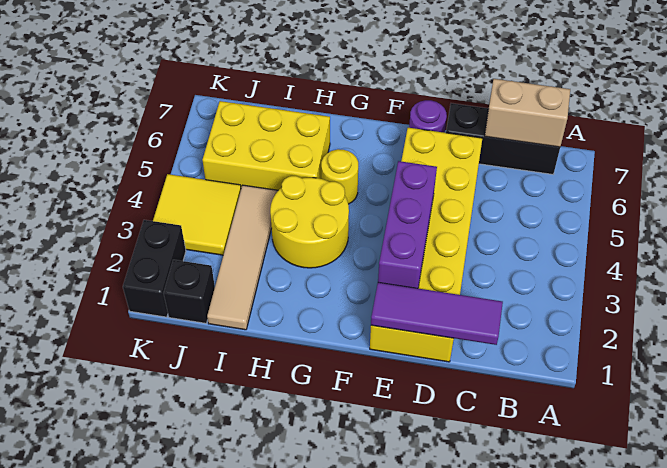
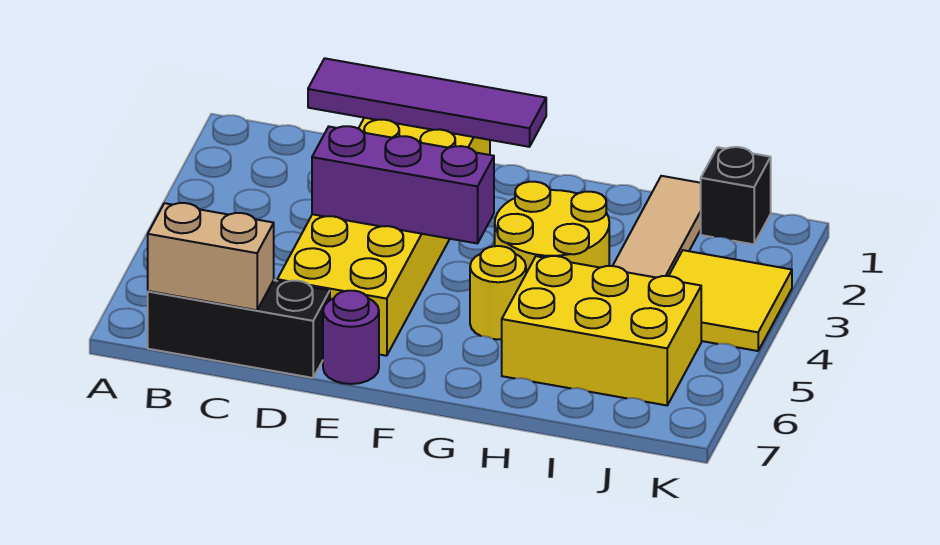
purple tile C1:E1 level 2 -> purple tile C1:F1 level 2
purple brick E2:E4 level 2 -> purple brick D4:F4 level 2
black brick K1:K2 level 1 -> none

